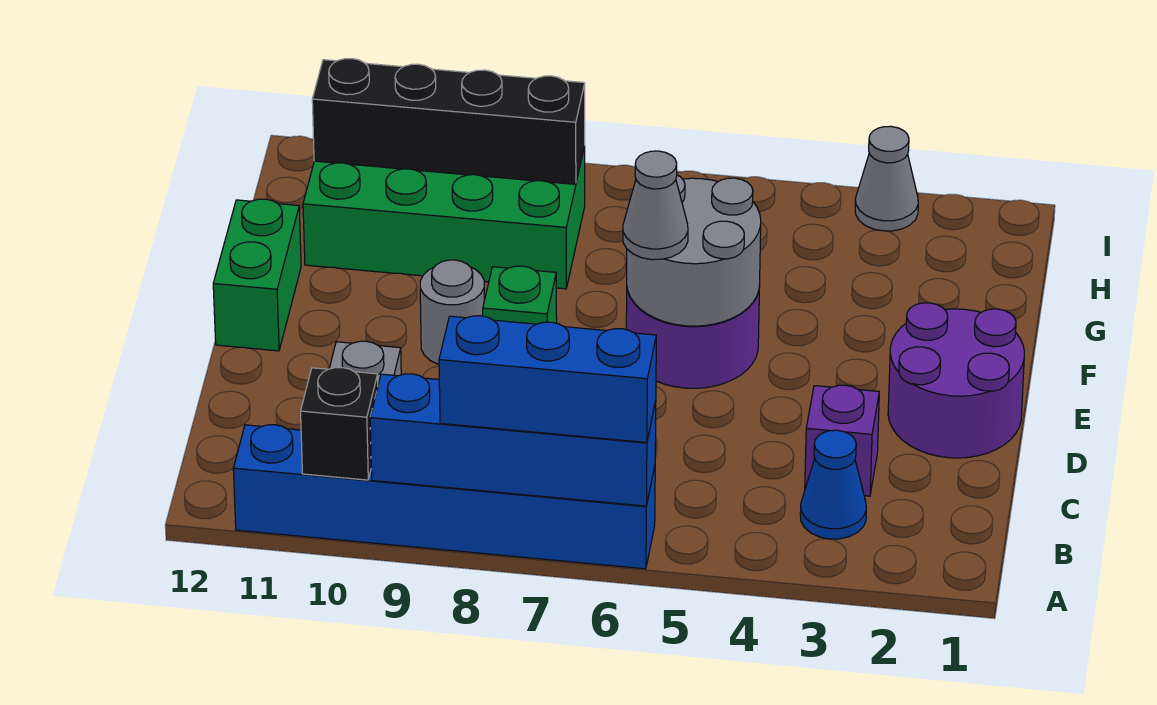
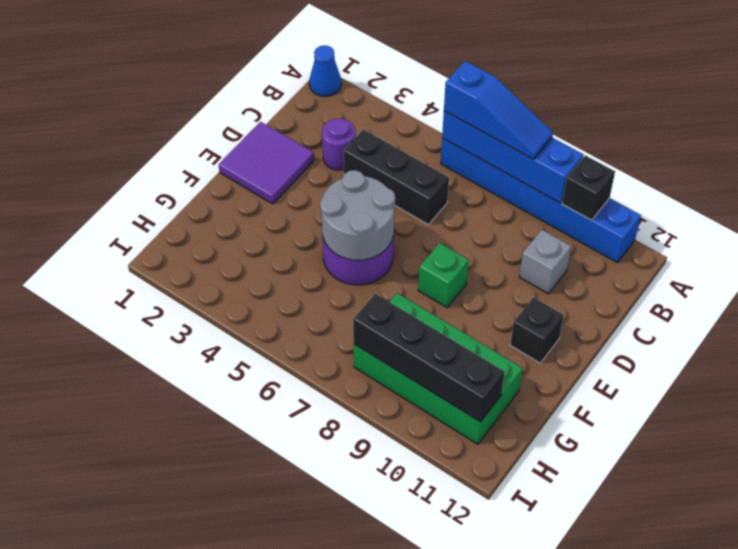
blue brick A6:A8 level 3 -> blue slope A6:A8 level 3 top 6
blue cone B3 level 1 -> blue cone A1 level 1
purple brick C3 level 1 -> purple round brick C3 level 1
none -> black brick C4:C6 level 1
purple round brick D1:E2 level 1 -> purple tile D1:E2 level 1
grey cone E6 level 3 -> none
grey round brick E9 level 1 -> none
none -> black brick E11 level 1
green brick E12:F12 level 1 -> none
grey cone I3 level 1 -> none

